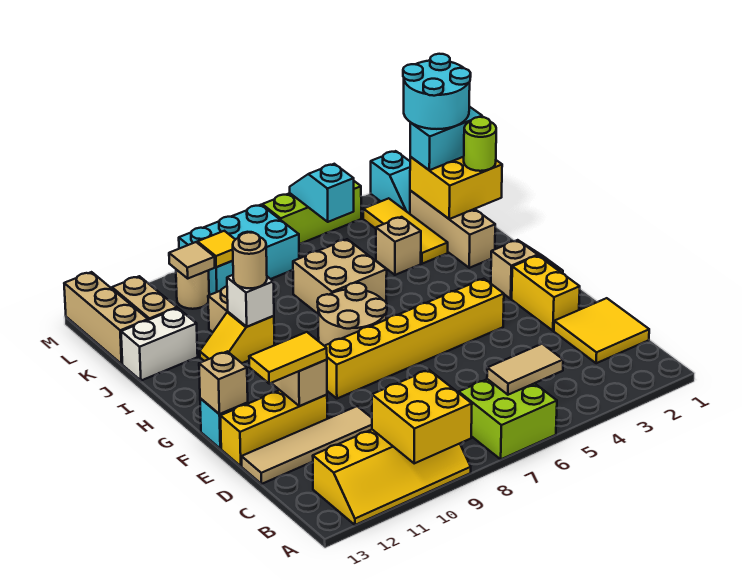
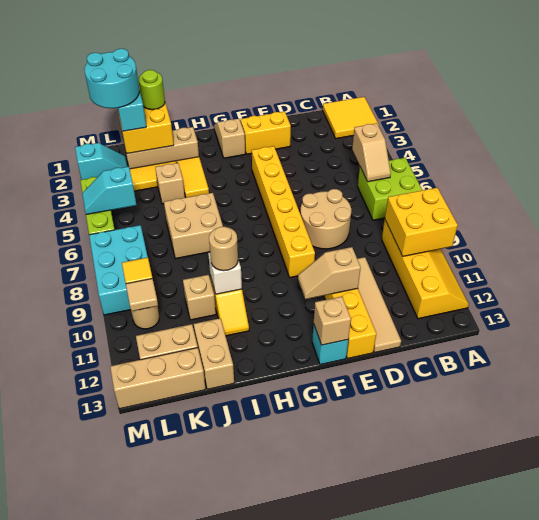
tan tile B5:B6 level 2 -> tan slope B5:B6 level 2 top 5
yellow tile C1:D2 level 1 -> yellow tile A1:B2 level 1
yellow tile E11:E12 level 3 -> yellow tile I3:I4 level 1
tan round brick G7:H8 level 1 -> tan round brick D7:E8 level 1
white brick J12:J13 level 1 -> tan brick J12:J13 level 1

